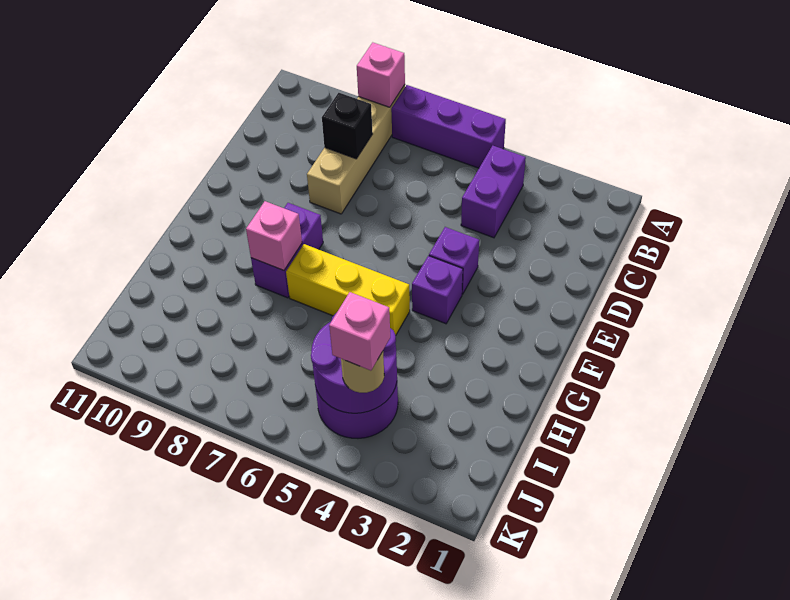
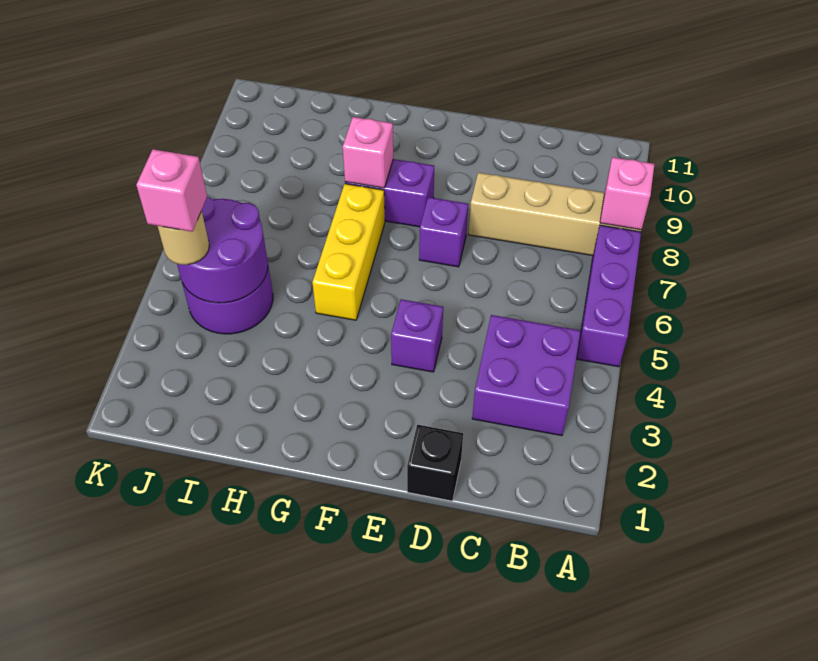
purple brick B4:C4 level 1 -> purple brick B3:C4 level 1
black brick C8 level 2 -> black brick D1 level 1
purple brick F4 level 1 -> purple brick E7 level 1

